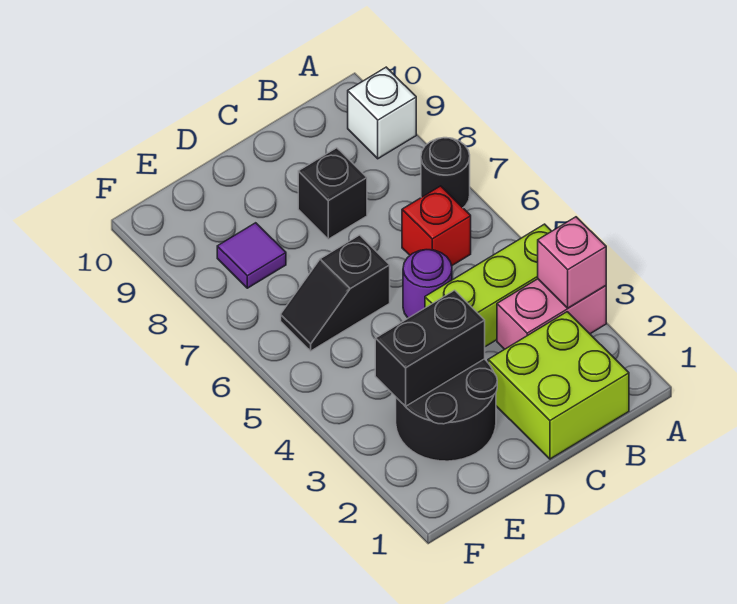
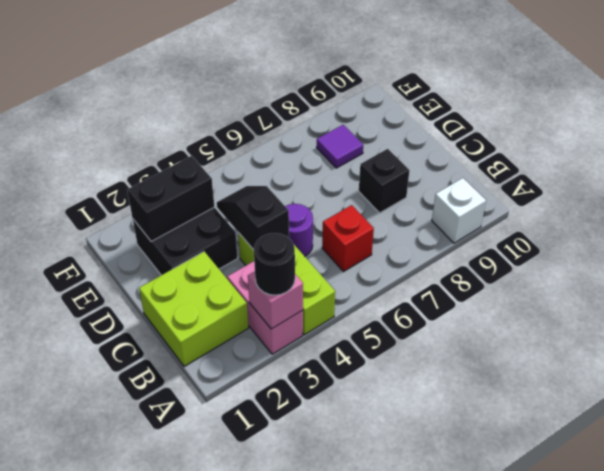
black round brick A7 level 1 -> black round brick A3 level 3
black round brick D2:E3 level 1 -> black brick D2:E3 level 1
black brick D3:E3 level 2 -> black brick E2:E3 level 2
black slope D6:E6 level 1 top D -> black slope C4:D4 level 2 top C

